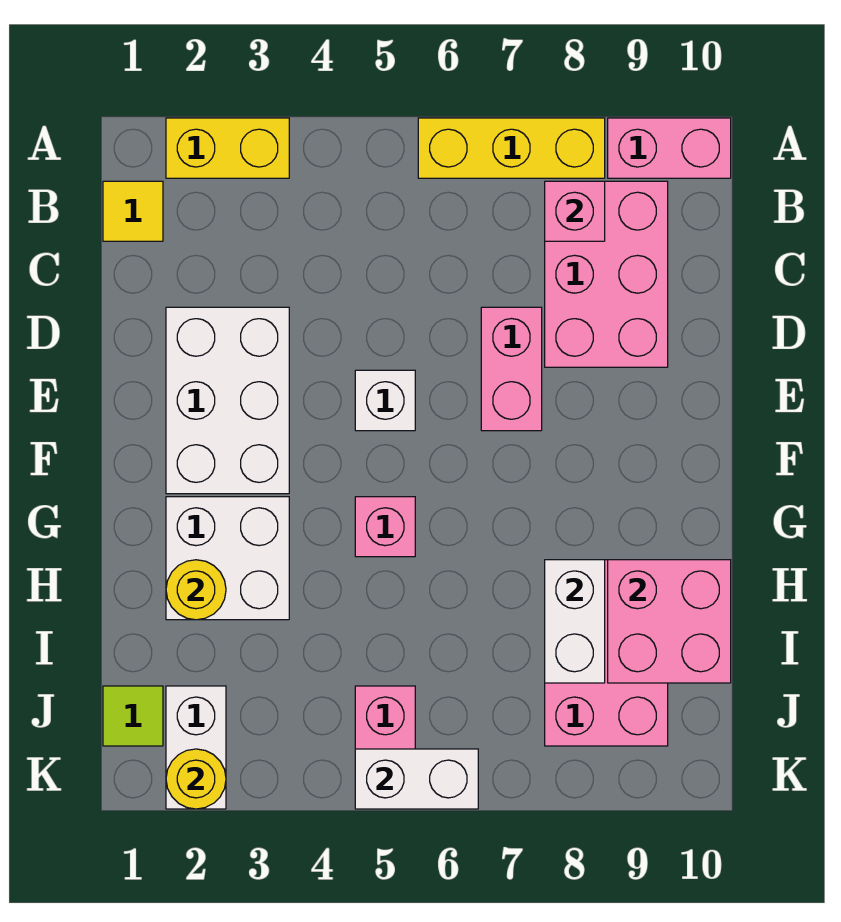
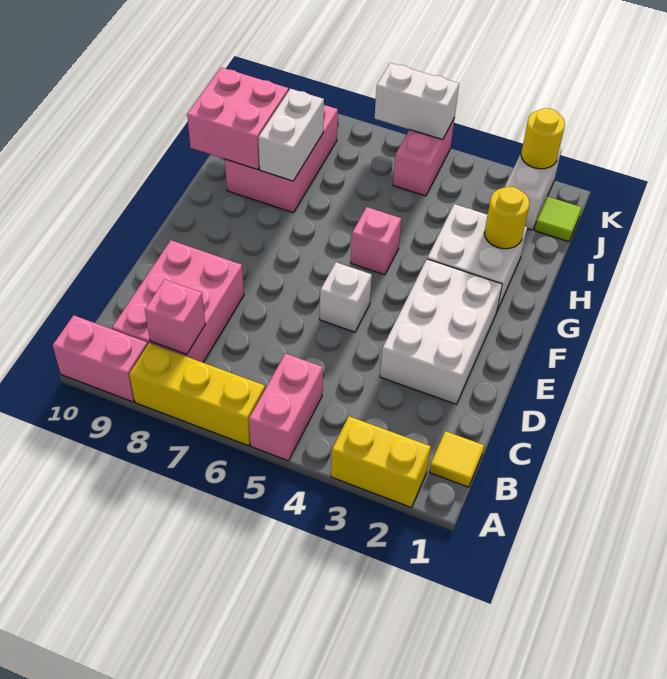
pink brick D7:E7 level 1 -> pink brick A5:B5 level 1

